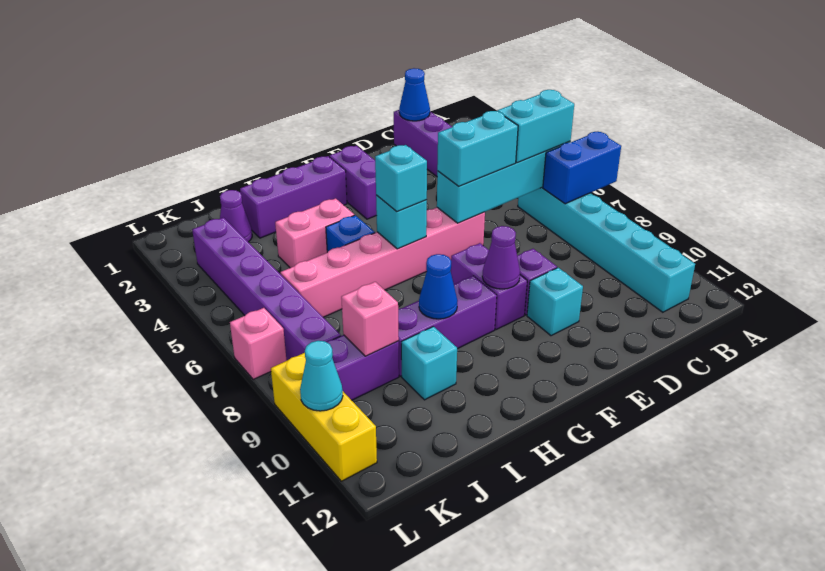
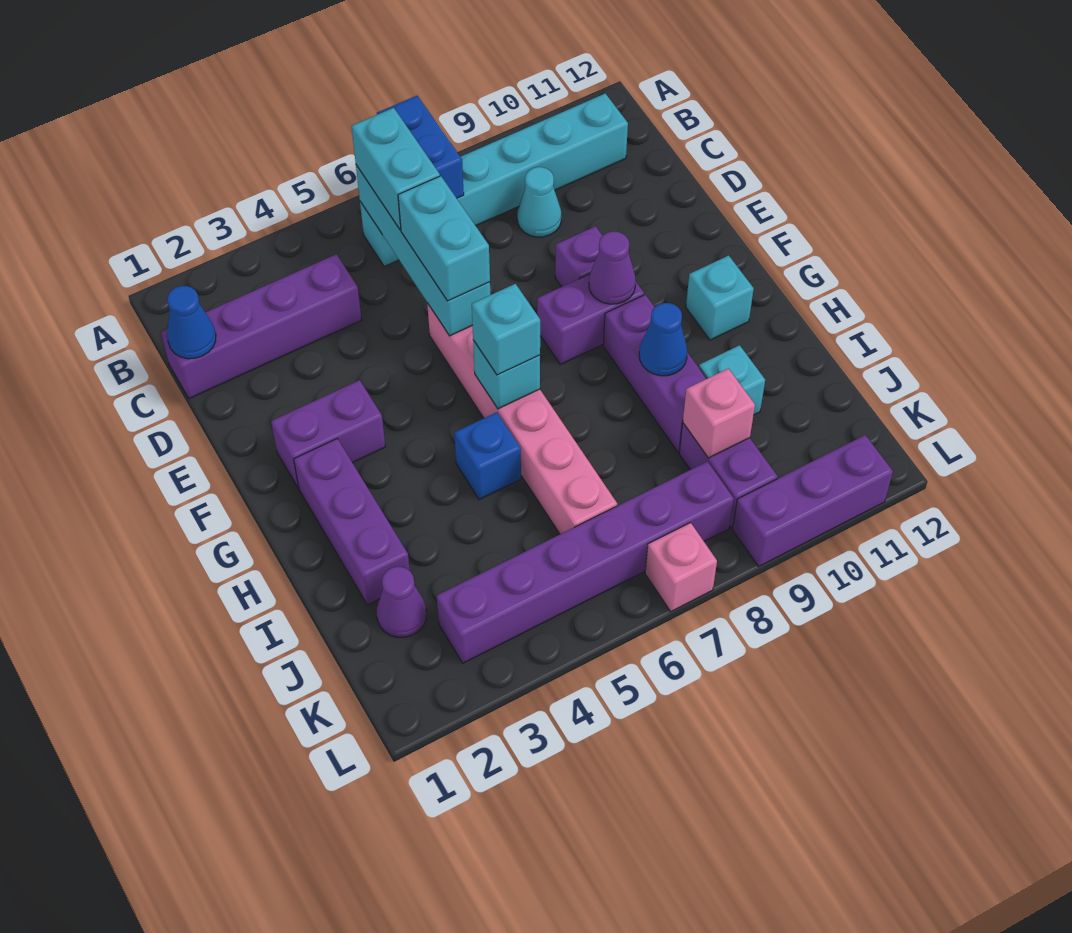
cyan brick E10 level 1 -> cyan brick G11 level 1
pink brick H4:I4 level 1 -> none
yellow brick L9:L11 level 1 -> purple brick L9:L11 level 1
cyan cone L10 level 2 -> cyan cone C9 level 1

